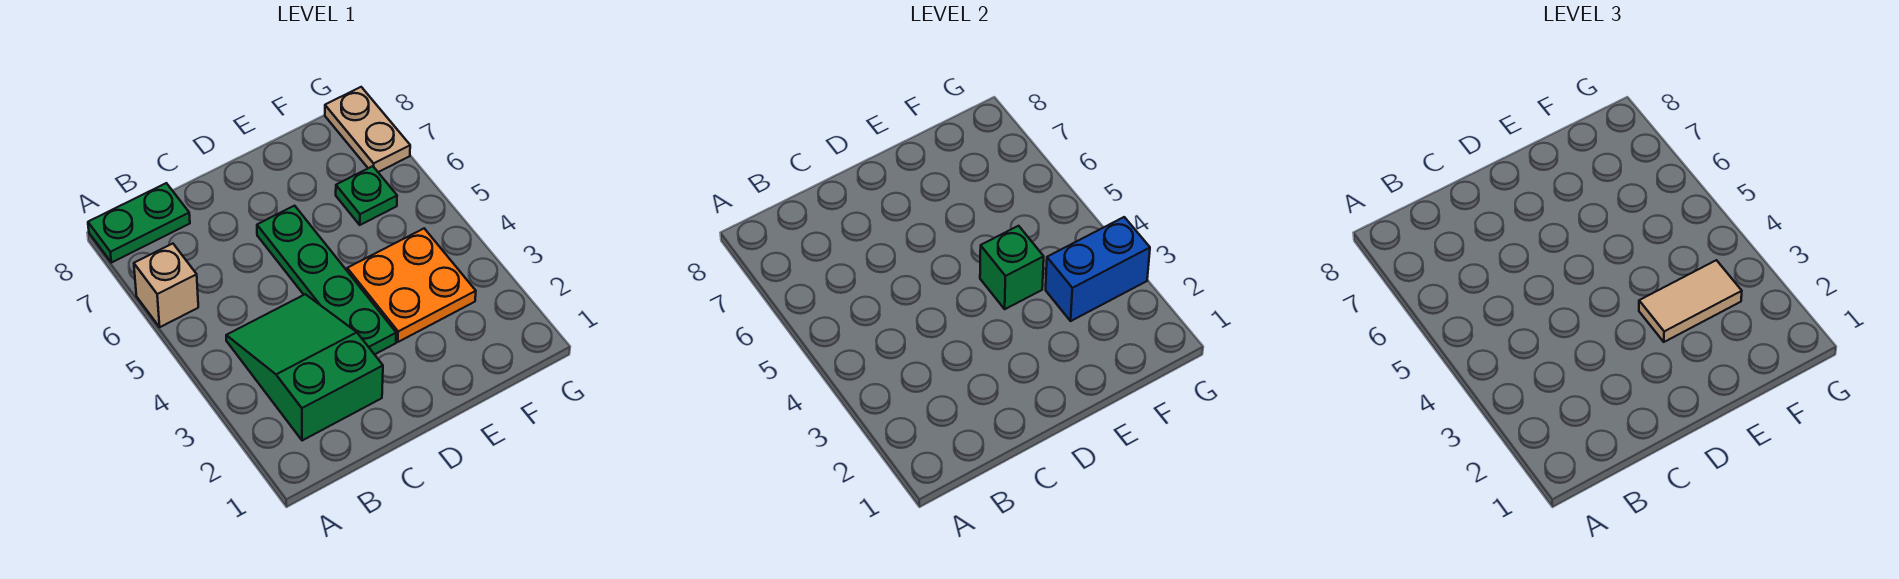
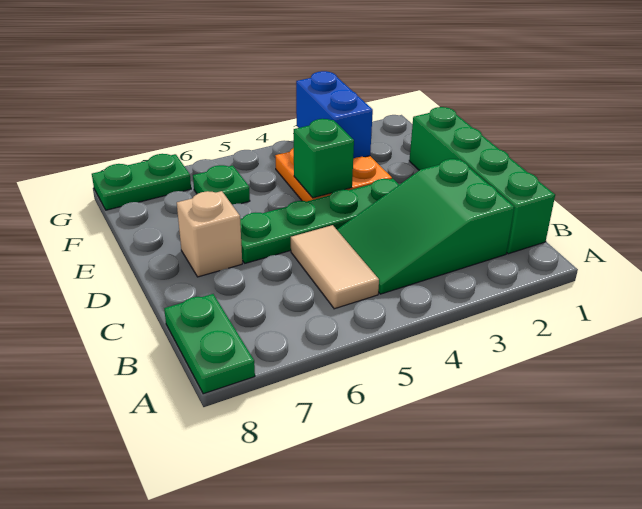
tan brick A6 level 1 -> tan brick D7 level 1
none -> green brick B1:E1 level 1
tan tile E3:F3 level 3 -> tan tile B5:C5 level 1
tan plate G7:G8 level 1 -> green plate G7:G8 level 1

